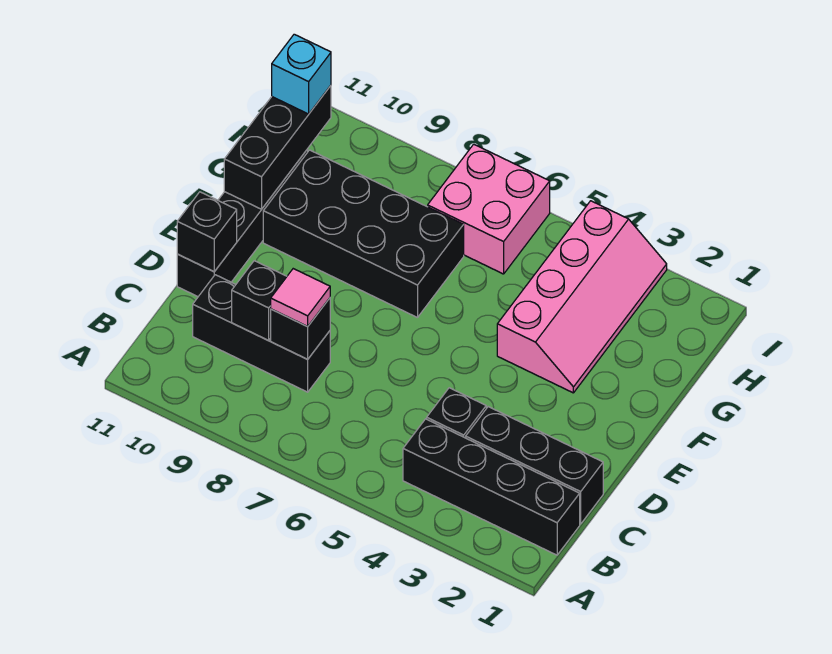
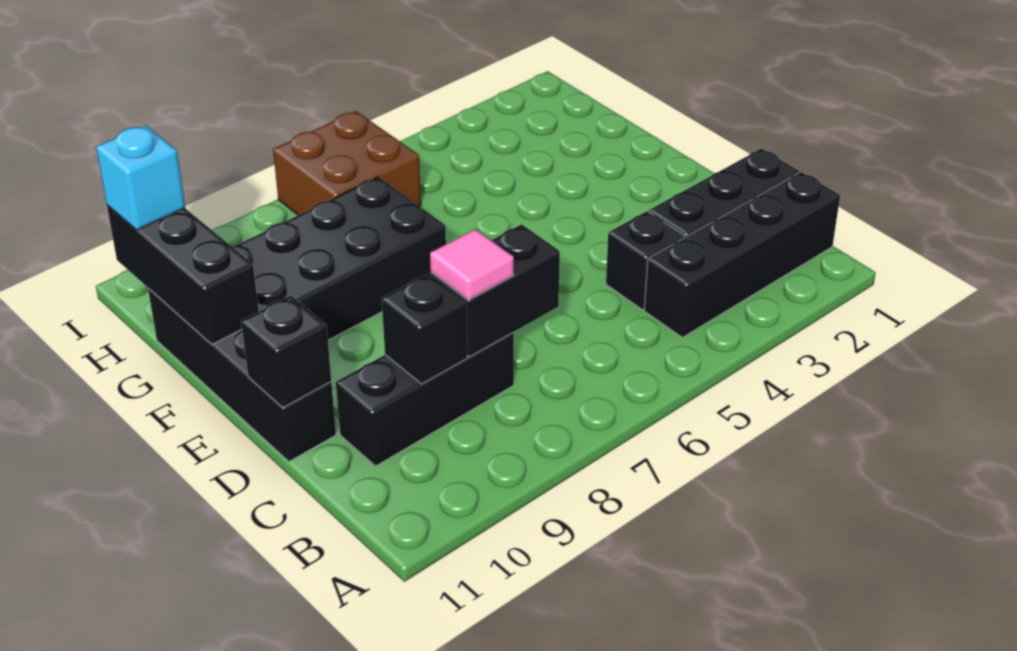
black brick C8 level 2 -> black brick C7:C8 level 2
pink slope F3:I4 level 1 top 4 -> none
pink brick H6:I7 level 1 -> brown brick H6:I7 level 1

